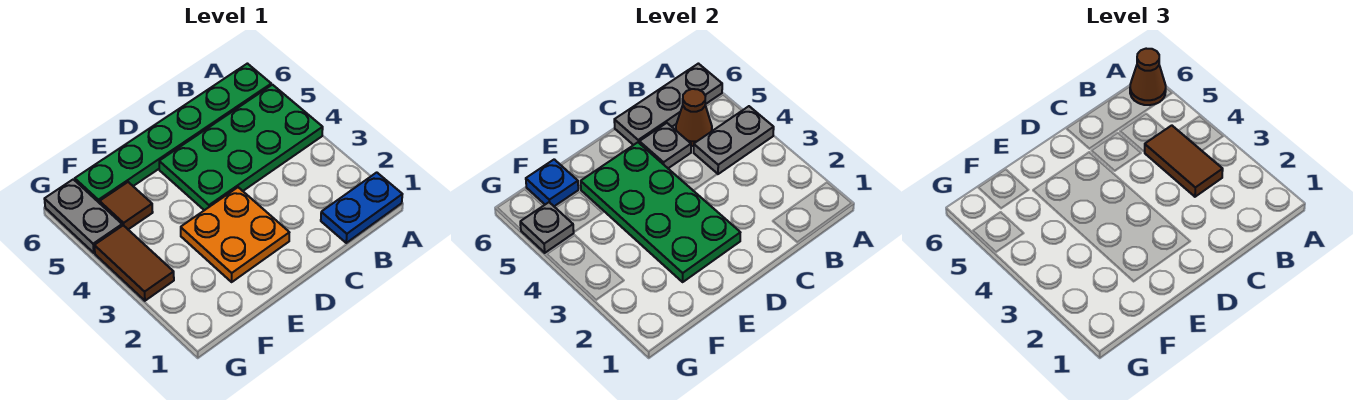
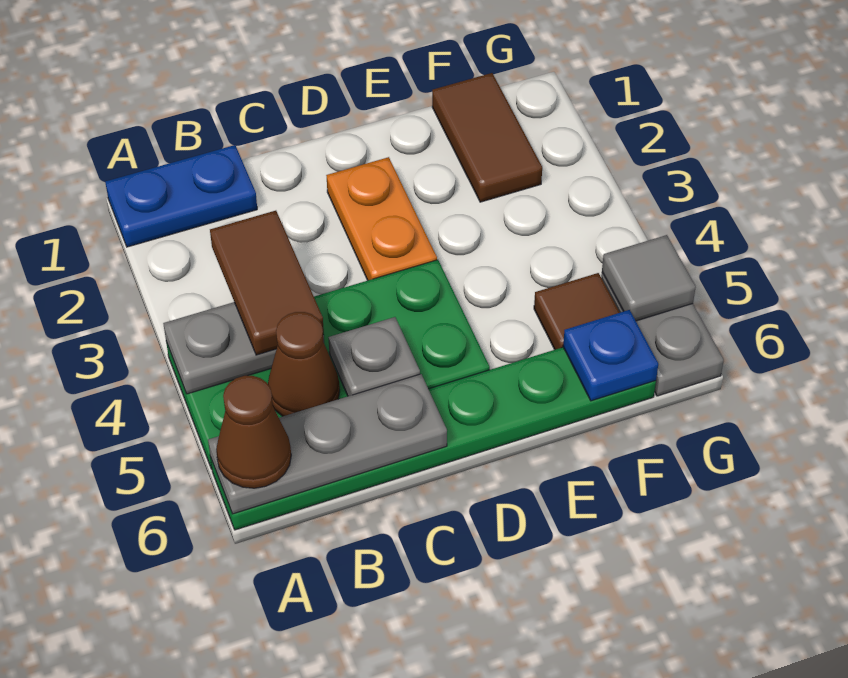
orange plate D2:E3 level 1 -> orange plate D2:D3 level 1
green plate D2:E5 level 2 -> none
brown tile G3:G4 level 1 -> brown tile F1:F2 level 1
grey plate G5 level 2 -> grey tile G5 level 2

